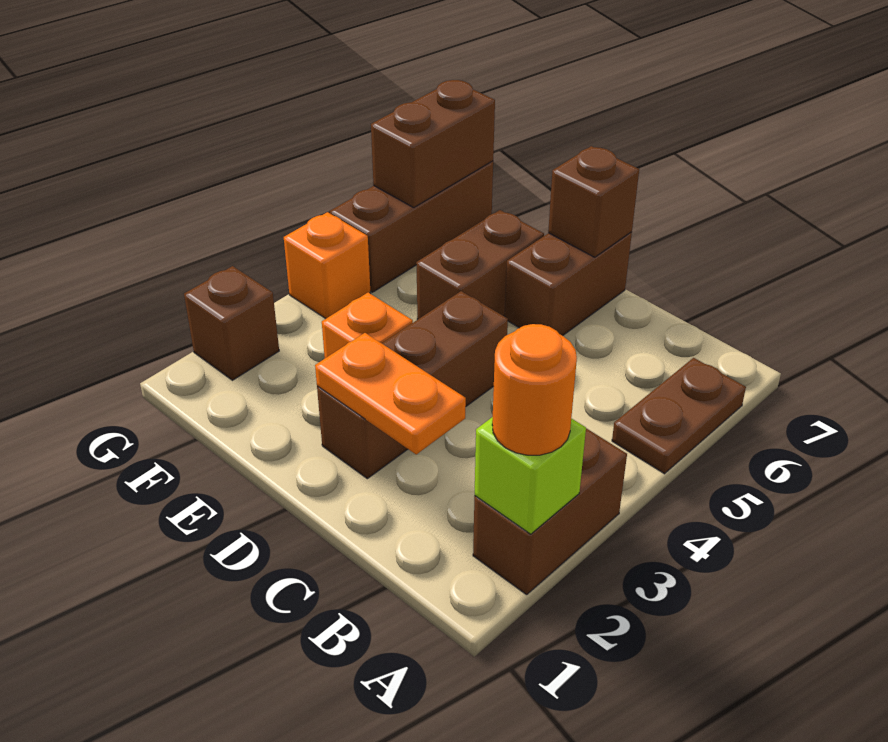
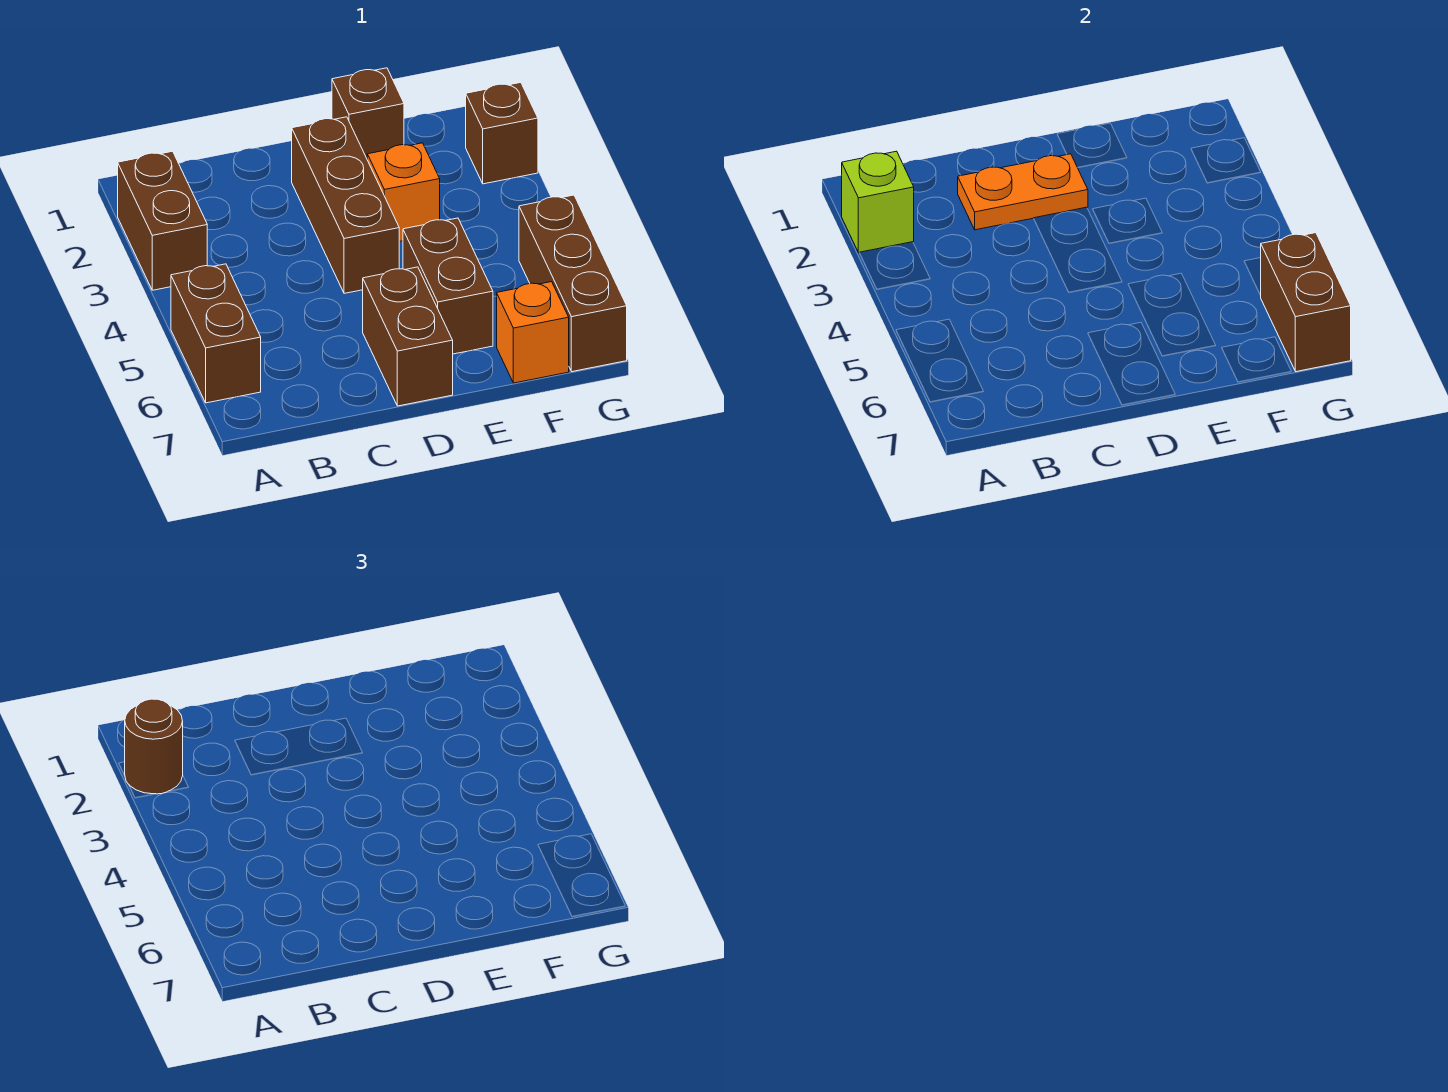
orange round brick A2 level 3 -> brown round brick A2 level 3
brown plate A5:A6 level 1 -> brown brick A5:A6 level 1
brown brick D7 level 2 -> brown brick E1 level 1
orange brick G4 level 1 -> orange brick F7 level 1

